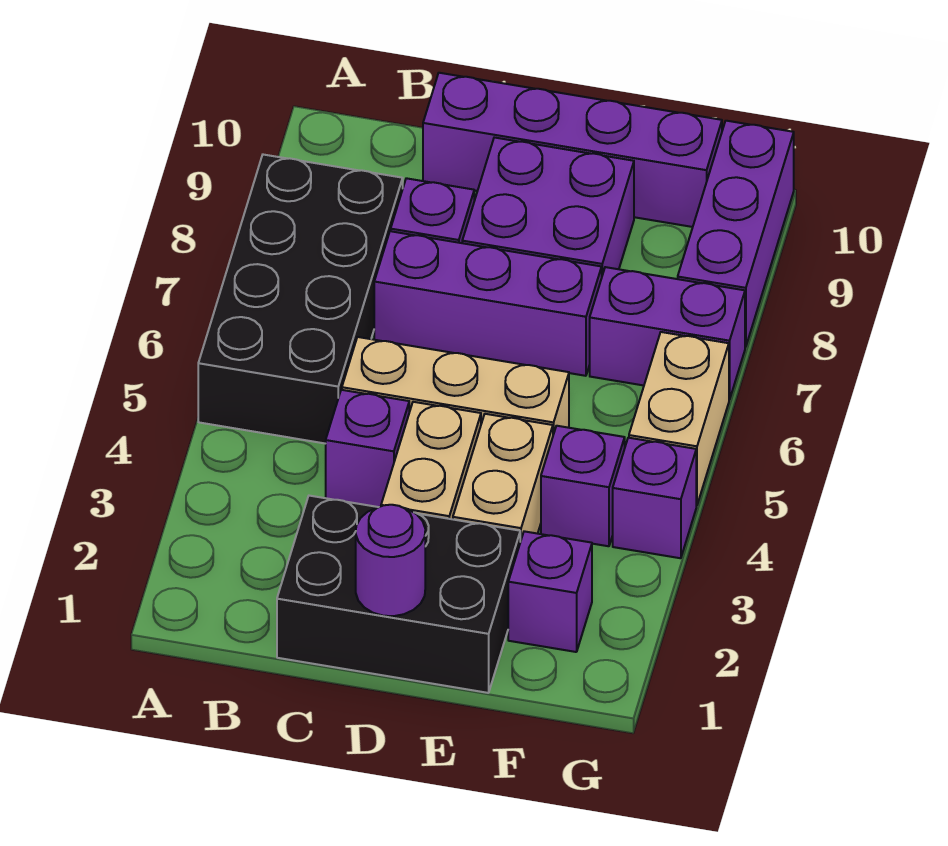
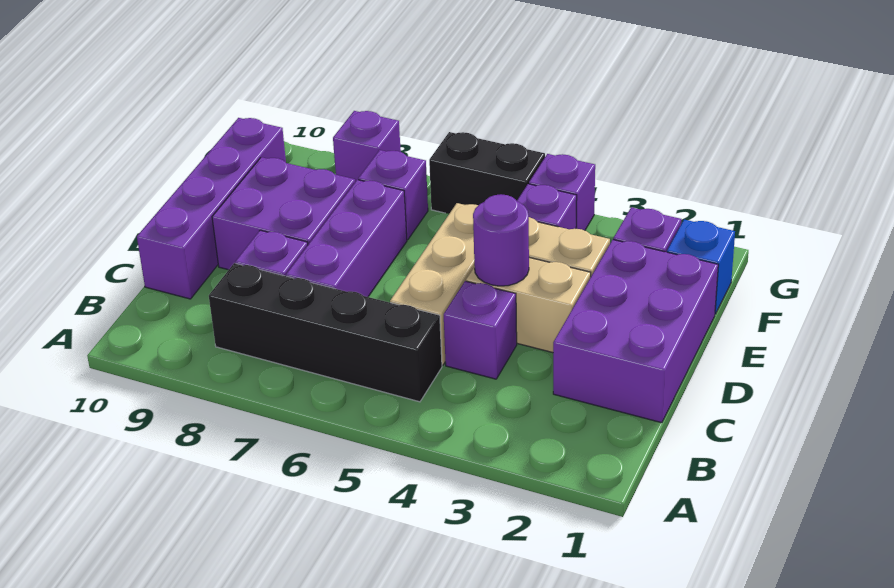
black brick A5:B8 level 1 -> black brick B5:B8 level 1
black brick C1:E2 level 1 -> purple brick C1:E2 level 1
purple round brick D1 level 2 -> purple round brick D4 level 2
none -> blue brick F1 level 1
purple brick F7:G7 level 1 -> purple brick F7 level 1
tan brick G5:G6 level 1 -> black brick G5:G6 level 1
purple brick G8:G10 level 1 -> purple brick G8 level 1

